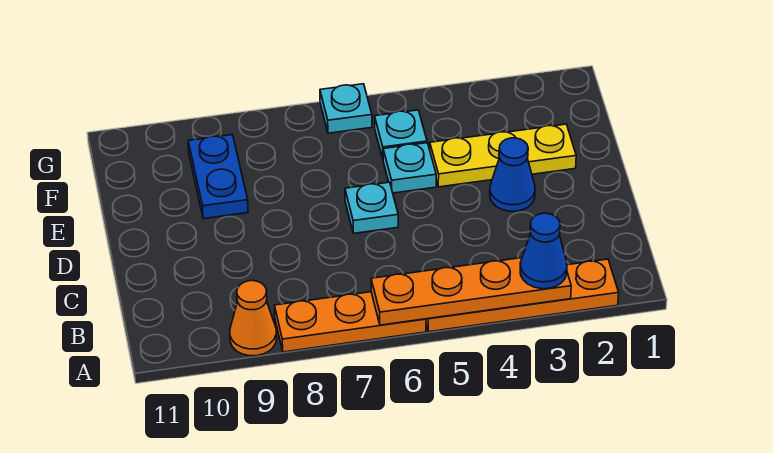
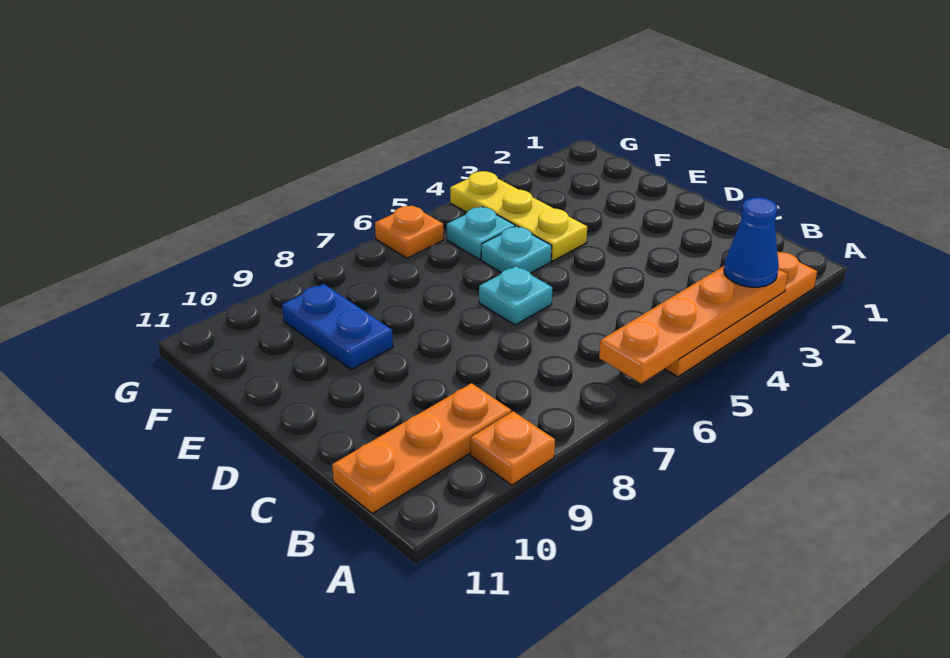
orange plate A6:A8 level 1 -> orange plate B9:B11 level 1
orange cone A9 level 1 -> orange plate A9 level 1
blue cone D3 level 1 -> none
yellow plate E2:E4 level 1 -> yellow plate E4:G4 level 1
cyan plate G6 level 1 -> orange plate G6 level 1

